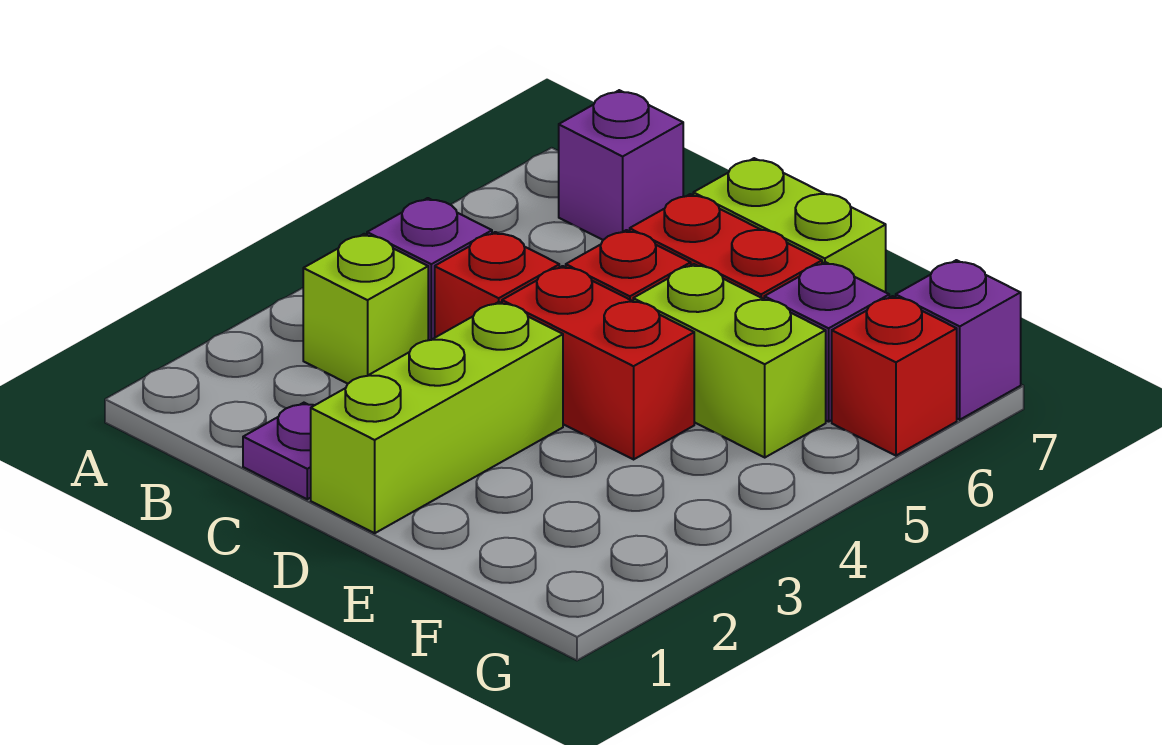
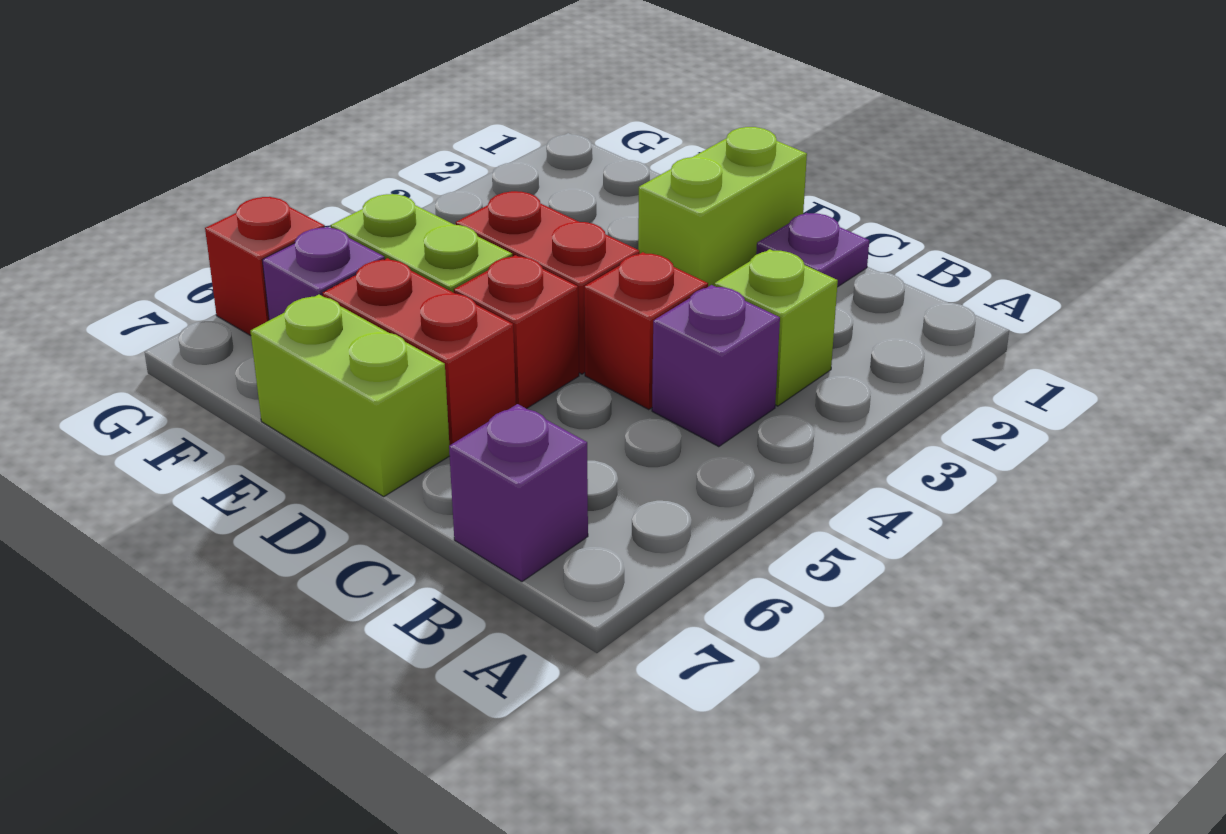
lime brick D1:D3 level 1 -> lime brick D1:D2 level 1
purple brick G7 level 1 -> none

